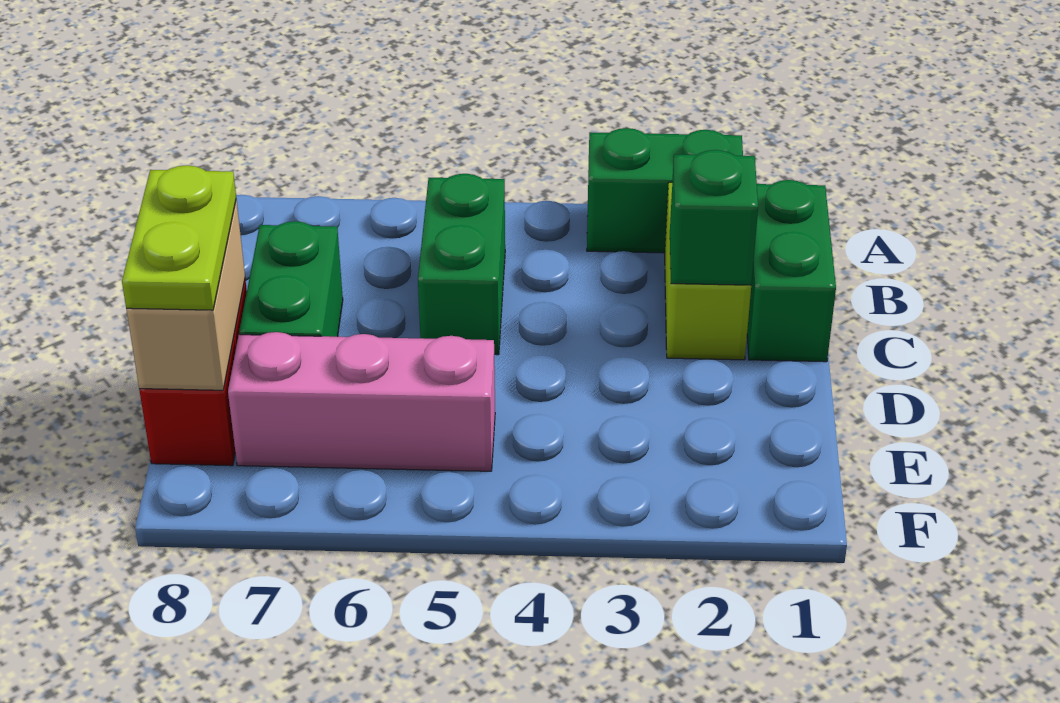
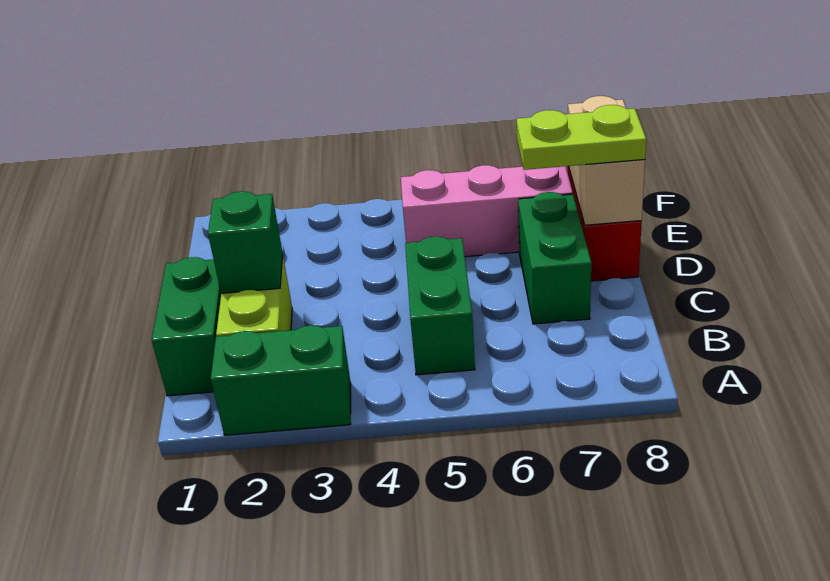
lime plate D8:E8 level 3 -> lime plate D7:D8 level 3

